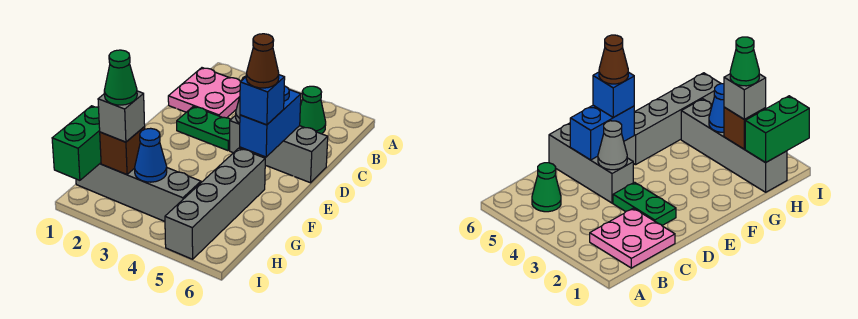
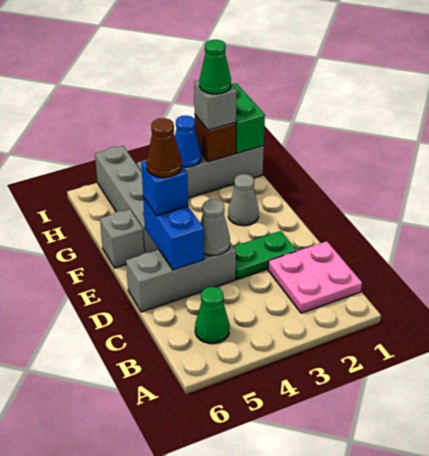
none -> grey cone F2 level 1
none -> grey brick F6 level 1

